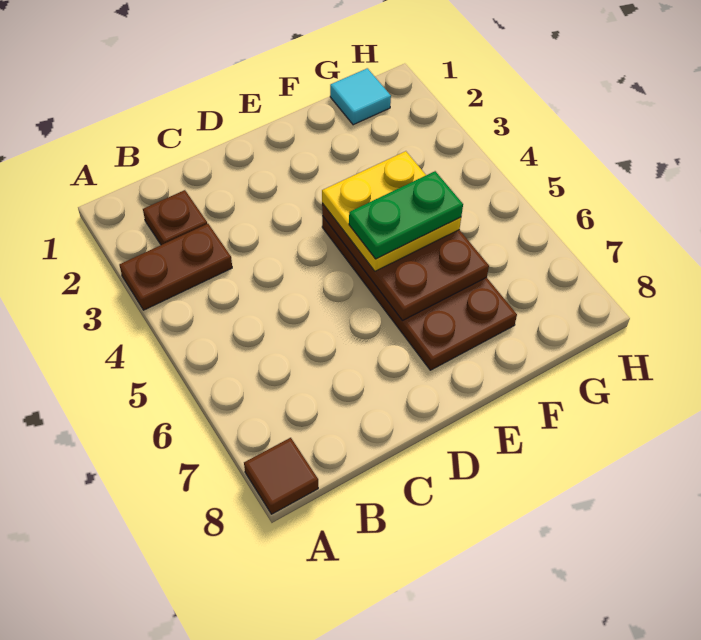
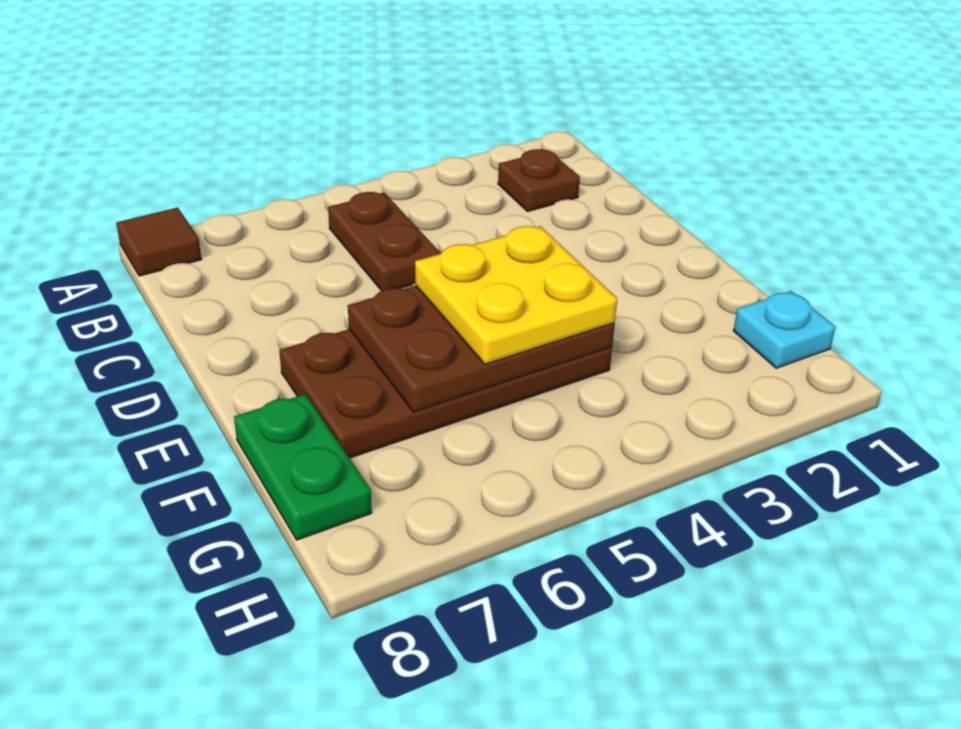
brown plate A3:B3 level 1 -> brown plate B5:C5 level 1
green plate E5:F5 level 4 -> green plate F8:G8 level 1
cyan tile G1 level 1 -> cyan plate G1 level 1

